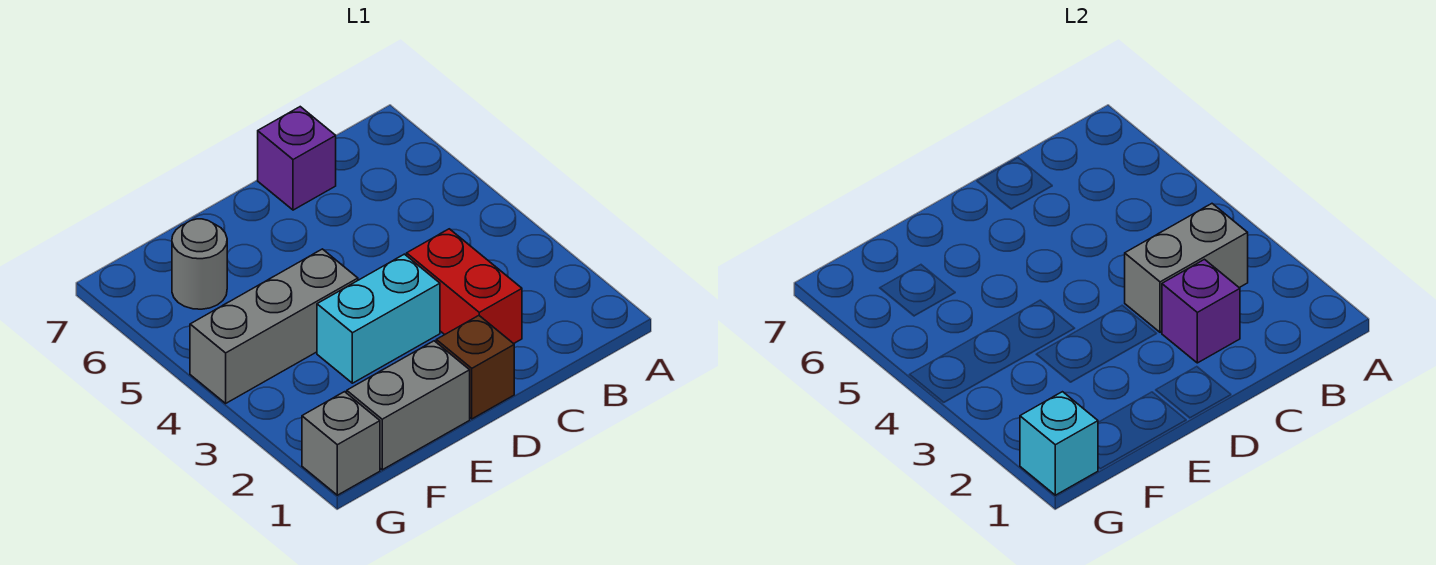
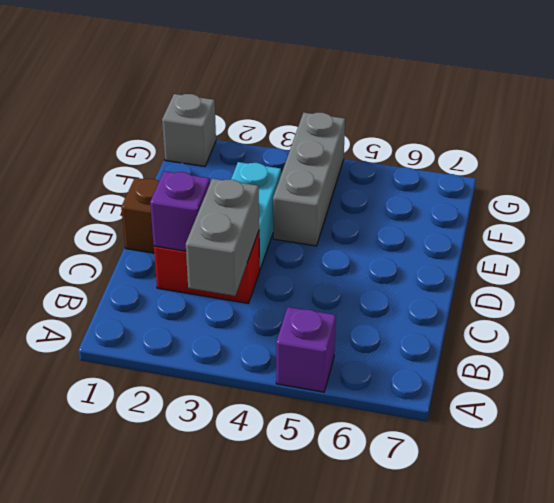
purple brick C7 level 1 -> purple brick A5 level 1
grey brick E1:F1 level 1 -> none
grey round brick F6 level 1 -> none
cyan brick G1 level 2 -> none

